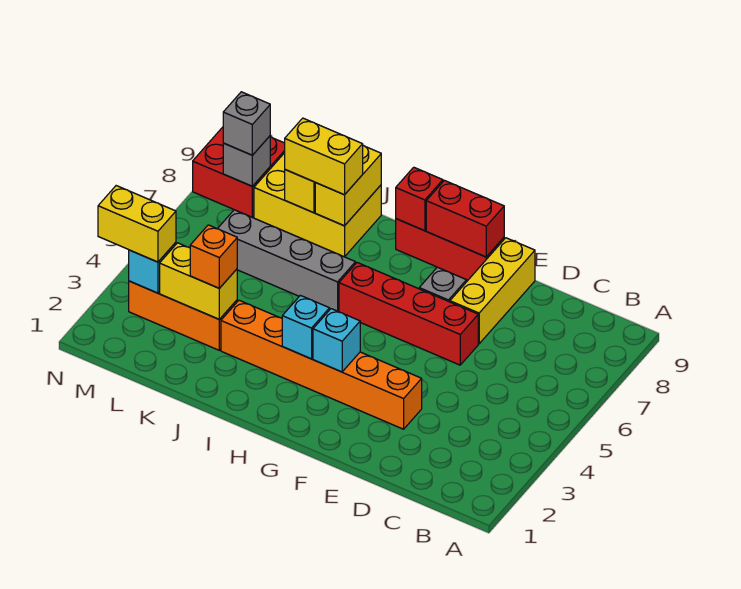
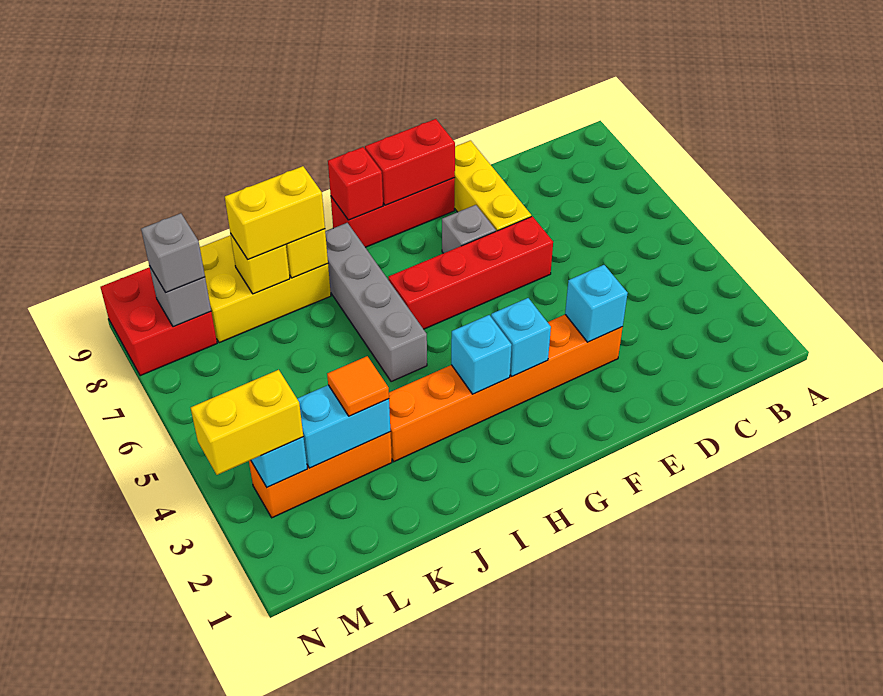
none -> cyan brick E3 level 2
grey brick I6:L6 level 1 -> grey brick I5:I8 level 1
yellow brick K3:L3 level 2 -> cyan brick K3:L3 level 2
orange brick K3 level 3 -> orange tile K3 level 3

